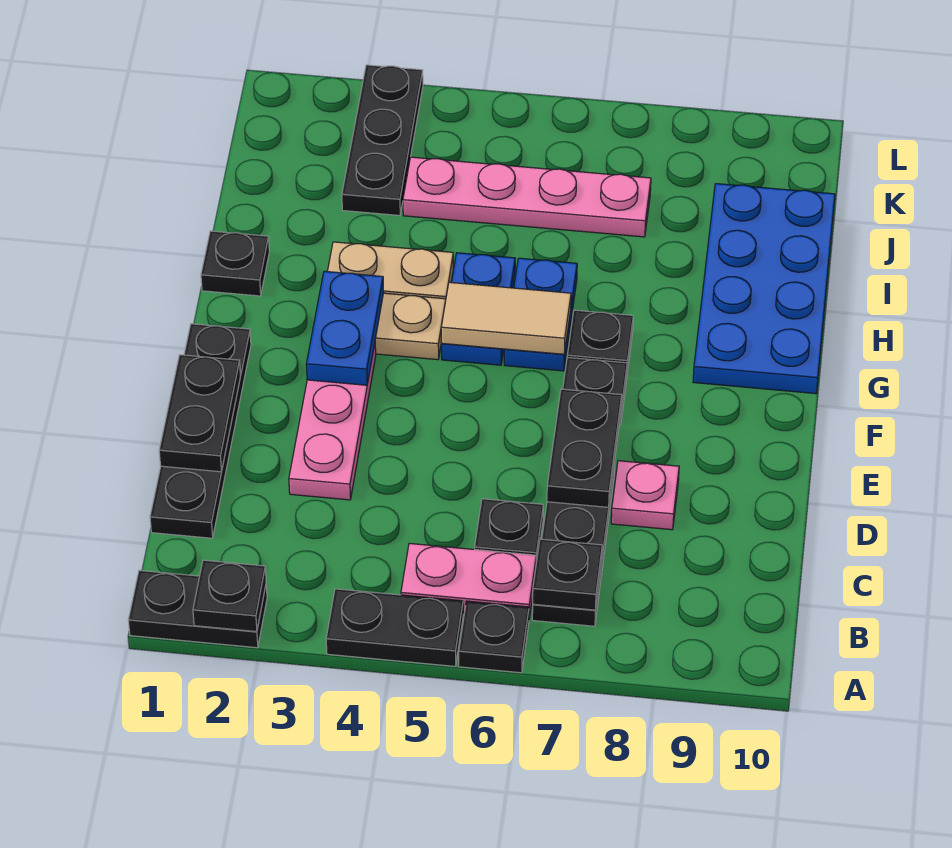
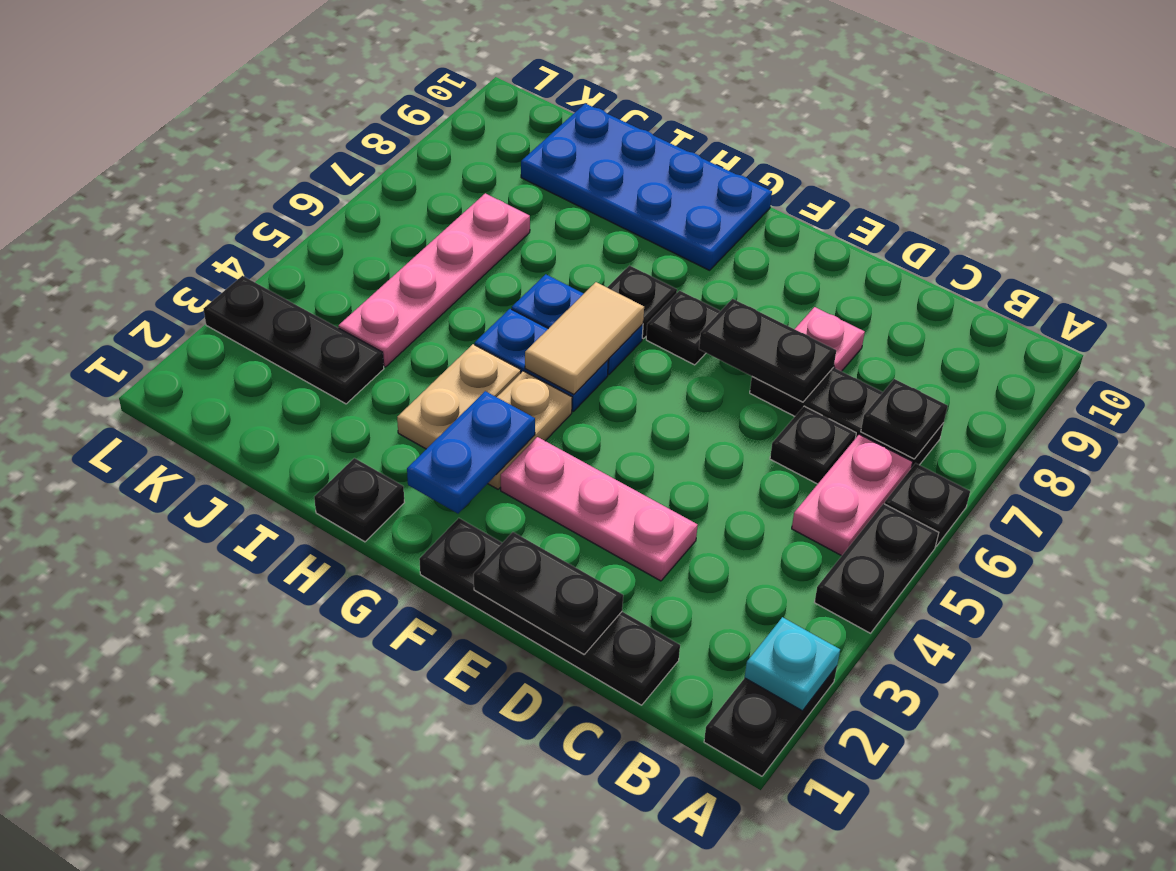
black plate A2 level 2 -> cyan plate A2 level 2
blue plate F3:G3 level 2 -> blue plate G2:G3 level 2

